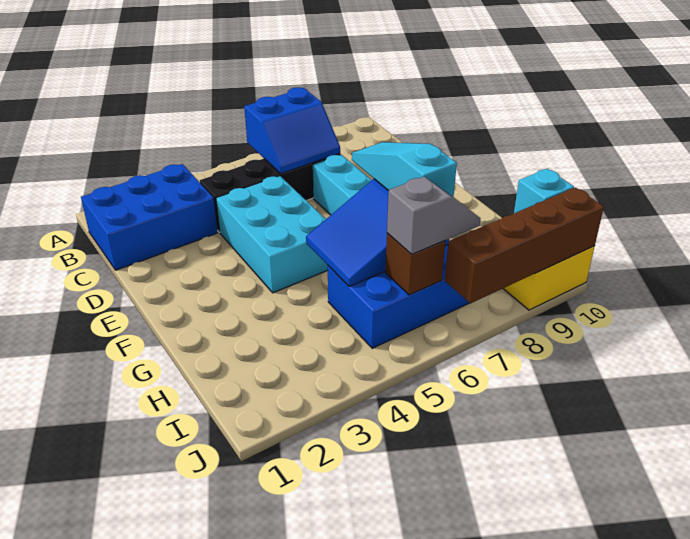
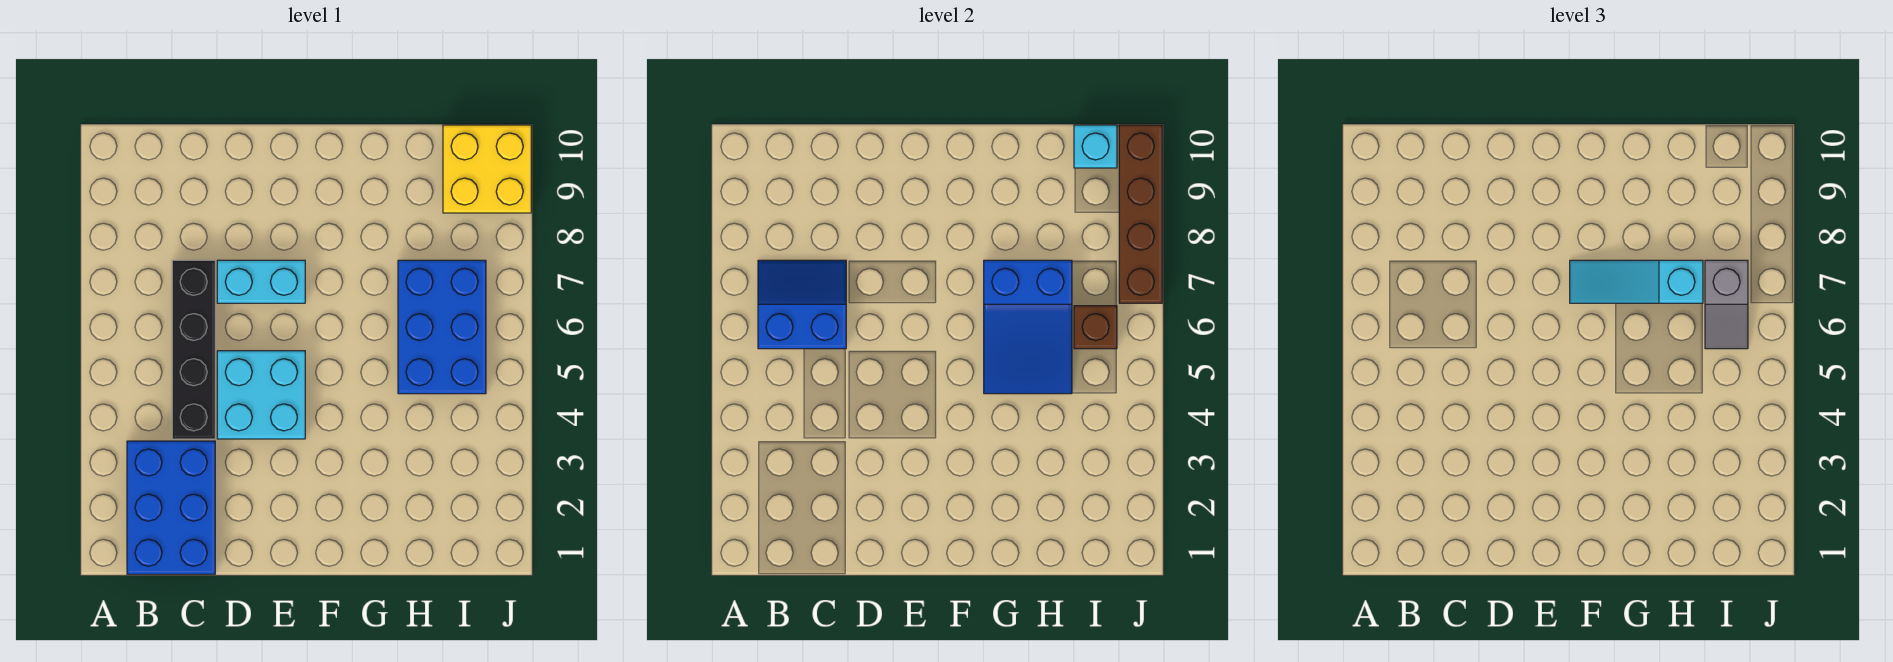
blue slope B6:C7 level 2 top B -> blue slope B6:C7 level 2 top 6
cyan brick D4:F5 level 1 -> cyan brick D4:E5 level 1
grey slope I6:I7 level 3 top 6 -> grey slope I6:I7 level 3 top 7

